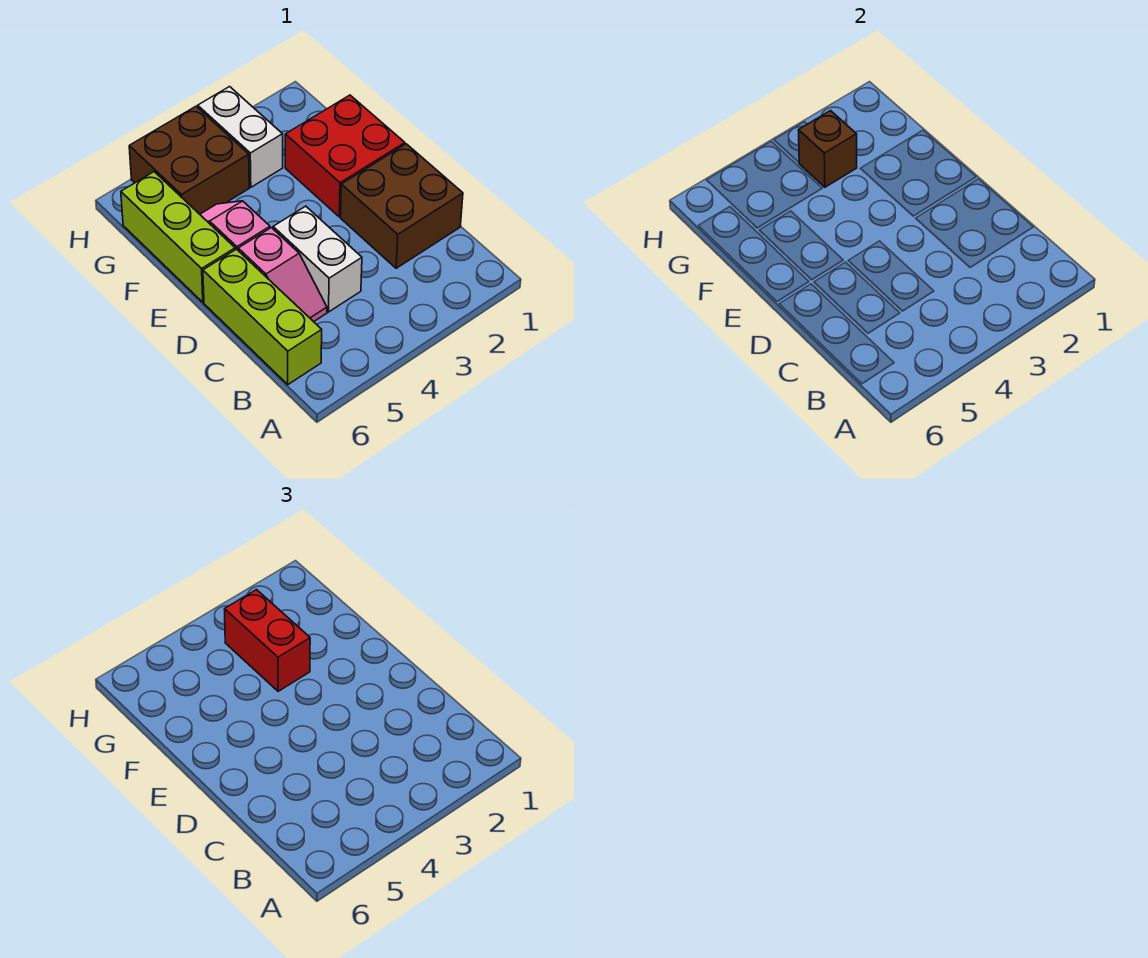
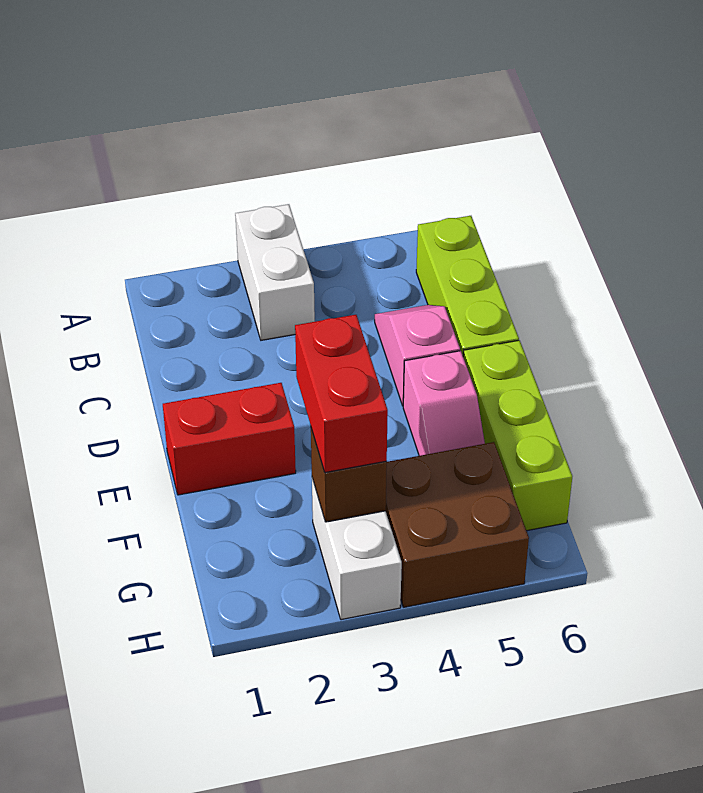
brown brick C1:D2 level 1 -> none
white brick C4:D4 level 1 -> white brick A3:B3 level 1
red brick E1:F2 level 1 -> red brick E1:E2 level 1

